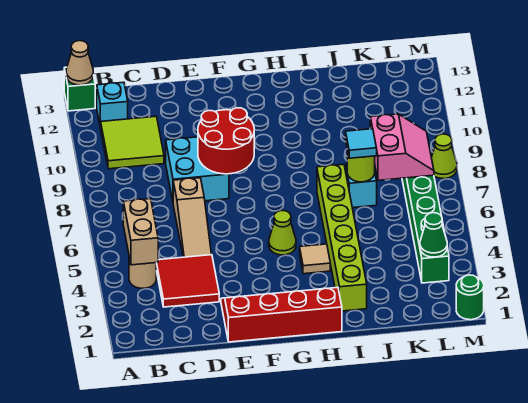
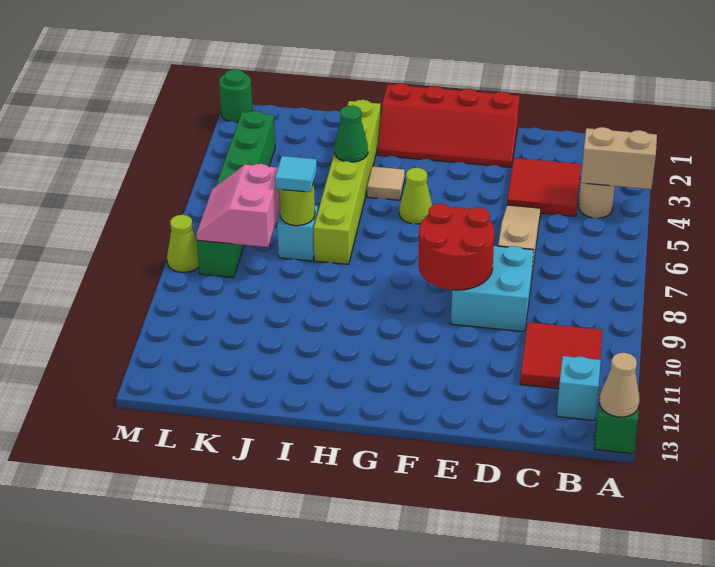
tan brick B4:B5 level 2 -> tan brick A4:B4 level 2
lime tile B10:C11 level 1 -> red tile B10:C11 level 1
green cone L3 level 2 -> green cone I4 level 2

